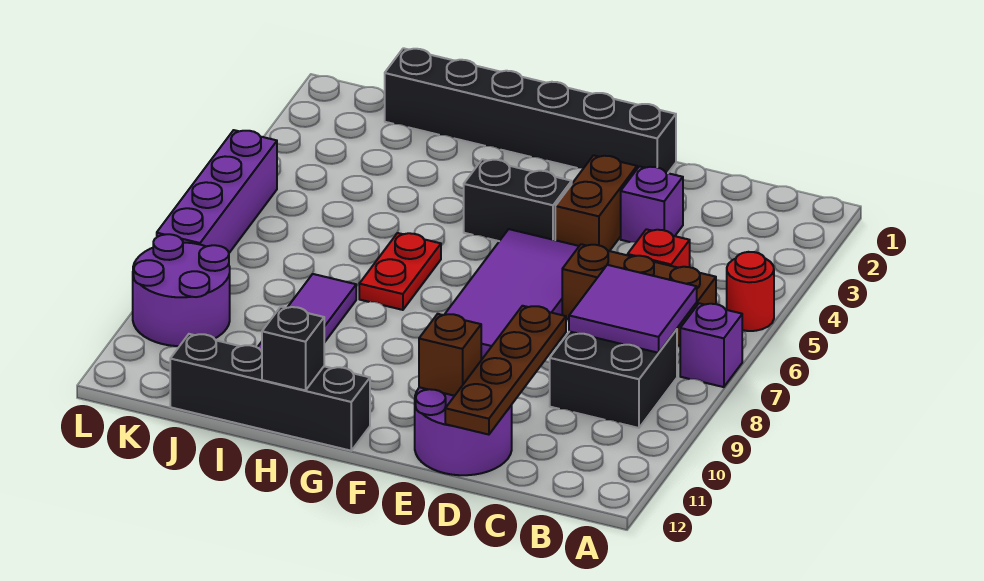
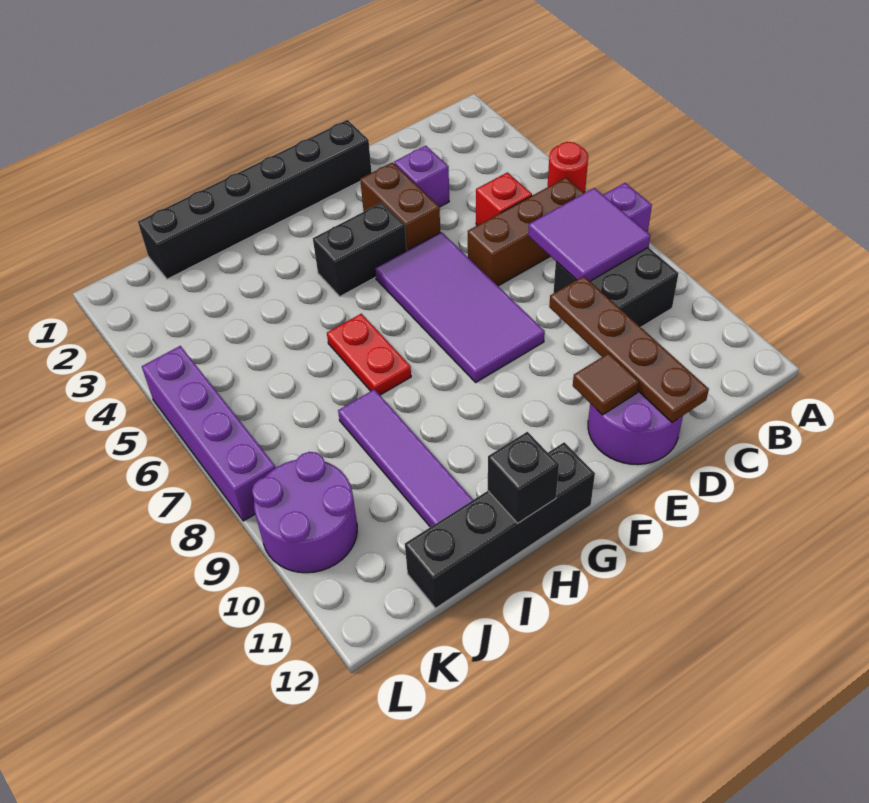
brown brick E11 level 2 -> brown tile E11 level 2

